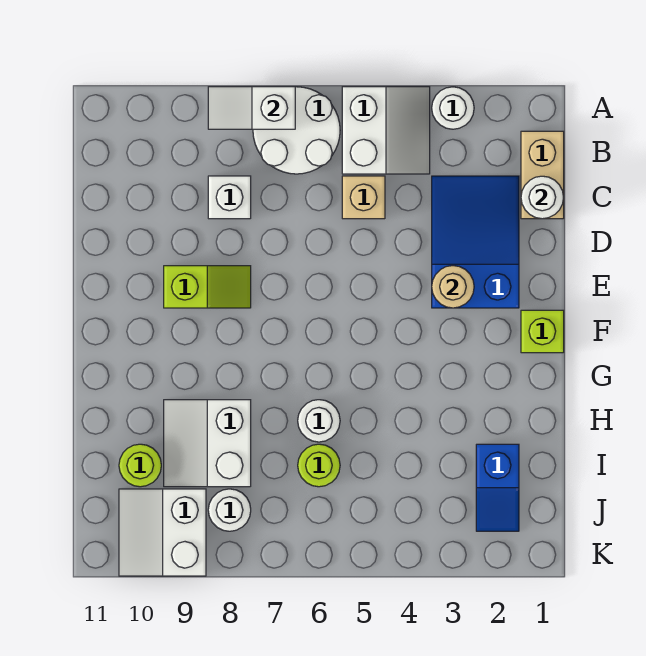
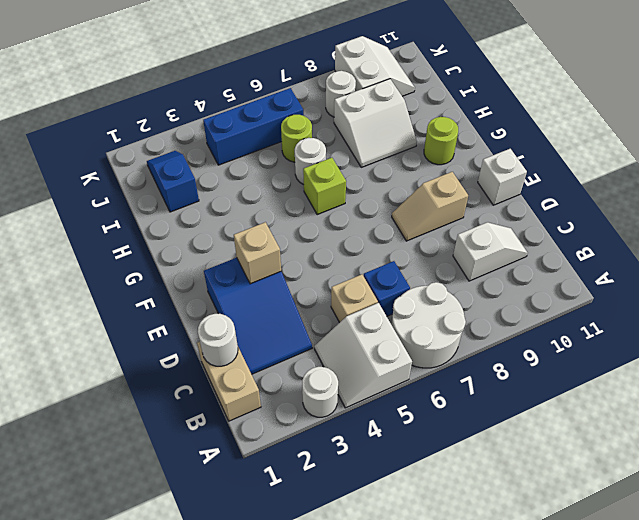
white slope A7:A8 level 2 top 7 -> white slope C9:C10 level 1 top 9
none -> blue brick C6 level 1
white brick C8 level 1 -> white brick E11 level 1
tan round brick E3 level 2 -> tan brick E3 level 2
lime slope E8:E9 level 1 top 9 -> tan slope E8:E9 level 1 top 9
lime brick F1 level 1 -> lime brick G6 level 1
white slope H8:I9 level 1 top 8 -> white slope H8:I9 level 1 top I
lime round brick I10 level 1 -> lime round brick G10 level 1
none -> blue brick J4:J6 level 1

